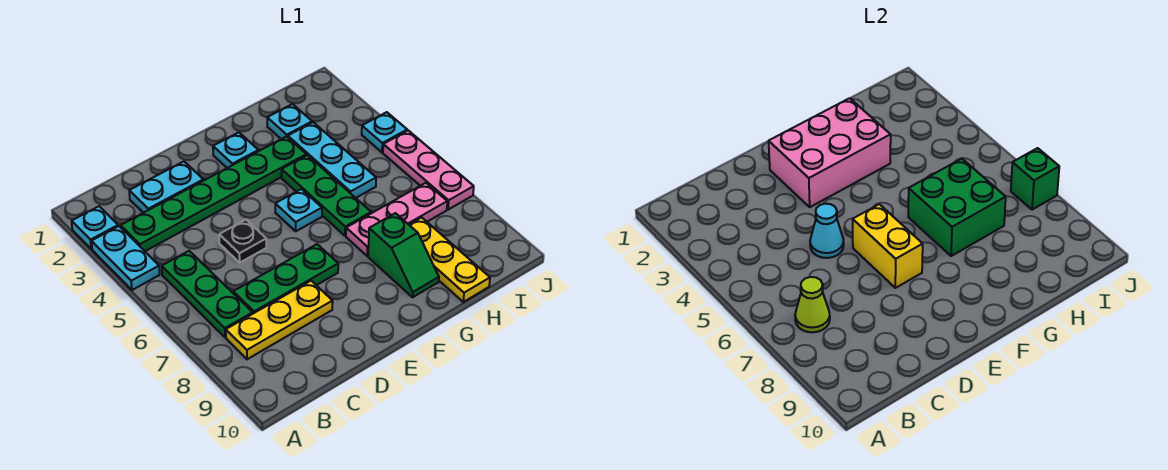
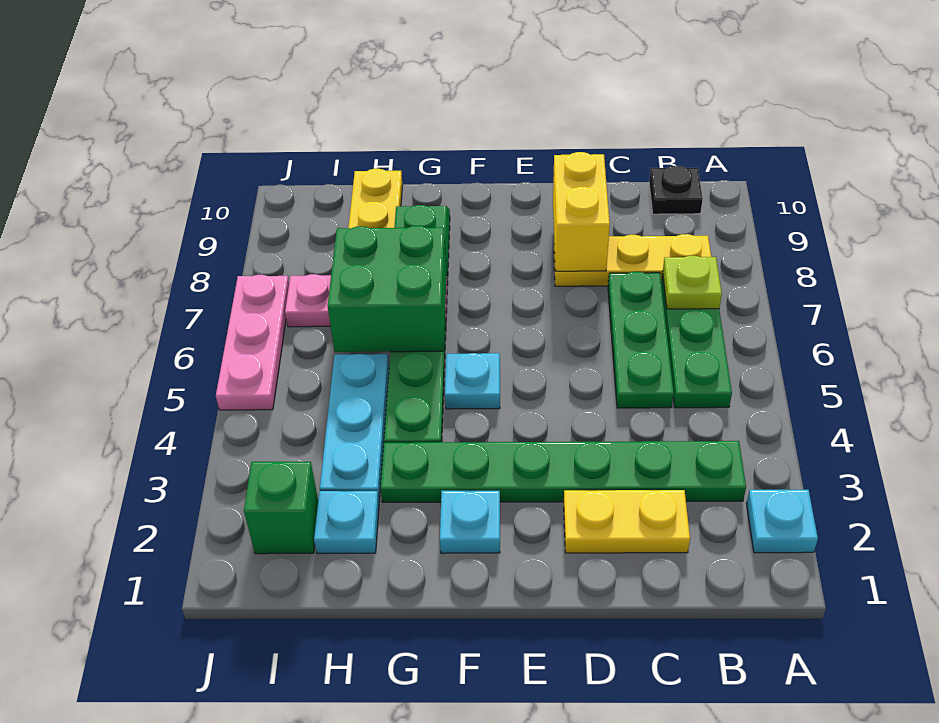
cyan plate A3:A4 level 1 -> none
lime cone B7 level 2 -> lime plate B7 level 2
cyan plate C2:D2 level 1 -> yellow plate C2:D2 level 1
green plate C7:E7 level 1 -> green plate C5:C7 level 1
black plate D5 level 1 -> black plate B10 level 1
cyan cone D5 level 2 -> none
pink brick E2:G3 level 2 -> none
yellow brick E6:E7 level 2 -> yellow brick D8:D9 level 2
cyan plate J4 level 1 -> none
green brick J7 level 2 -> green brick I2 level 1

